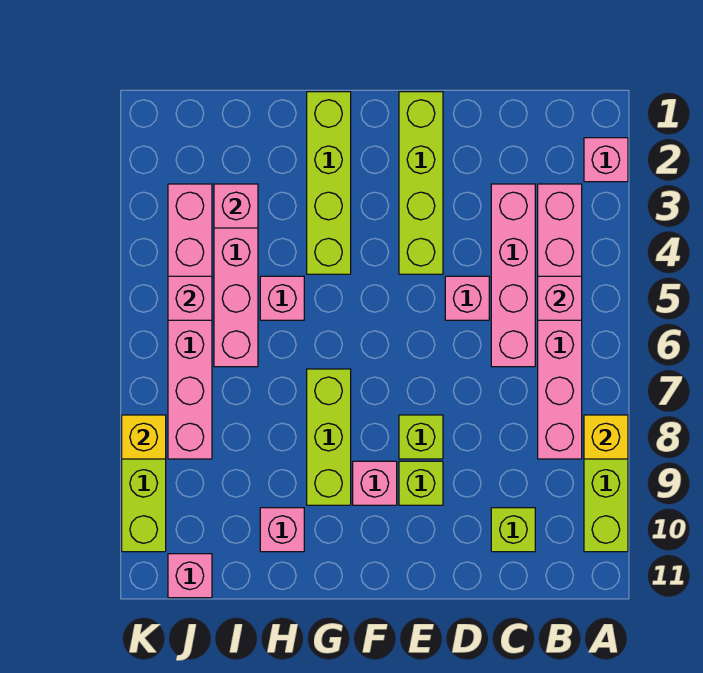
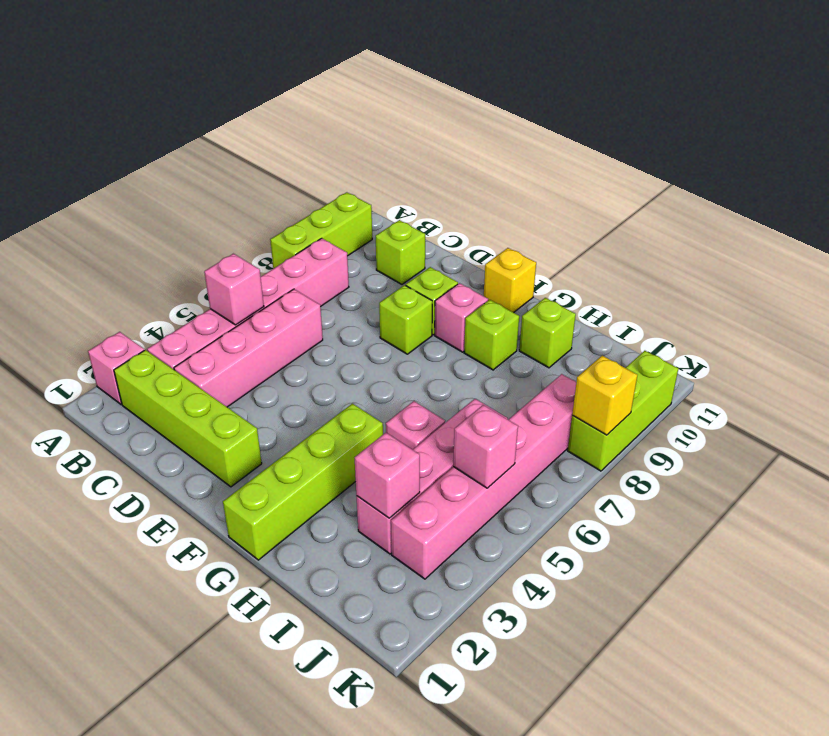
yellow brick A8 level 2 -> yellow brick F11 level 1
pink brick D5 level 1 -> none
lime brick E1:E4 level 1 -> lime brick B2:E2 level 1
lime brick G7:G9 level 1 -> lime brick G9 level 1
pink brick H10 level 1 -> lime brick H10 level 1
pink brick J11 level 1 -> none

